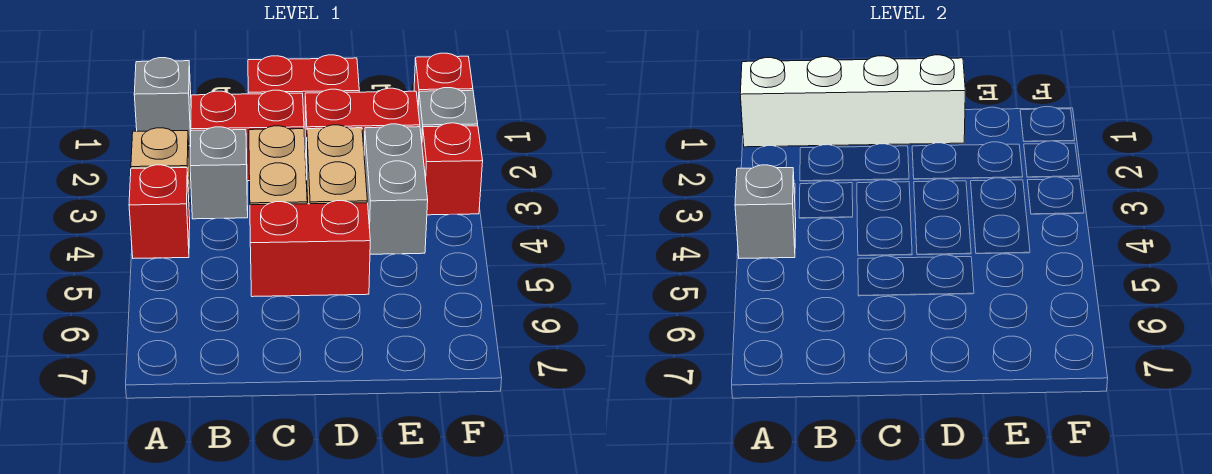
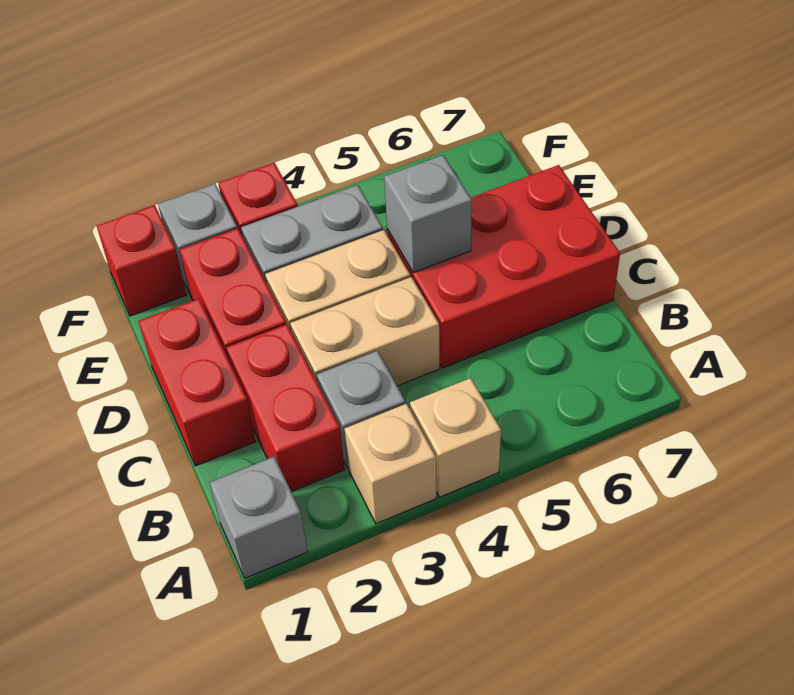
white brick A1:D1 level 2 -> none
red brick A4 level 1 -> tan brick A4 level 1
grey brick A4 level 2 -> grey brick D5 level 2
red brick C5:D5 level 1 -> red brick C5:D7 level 1

